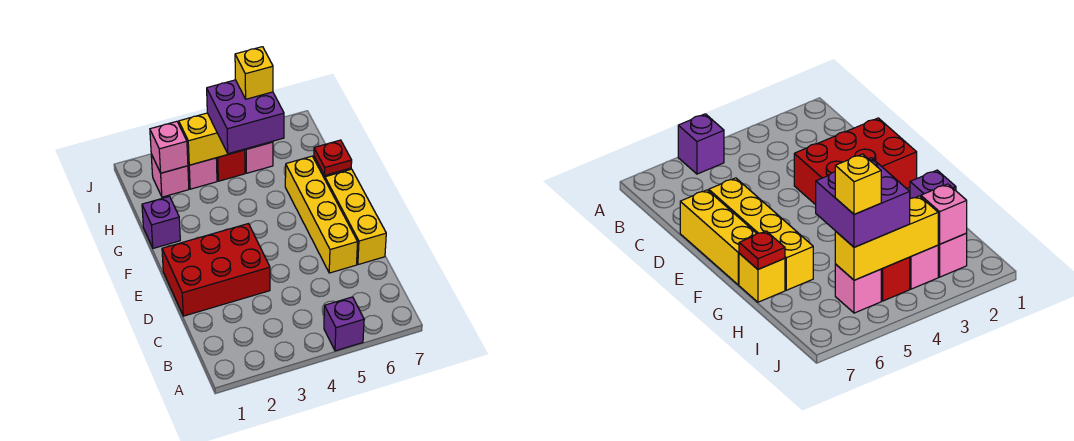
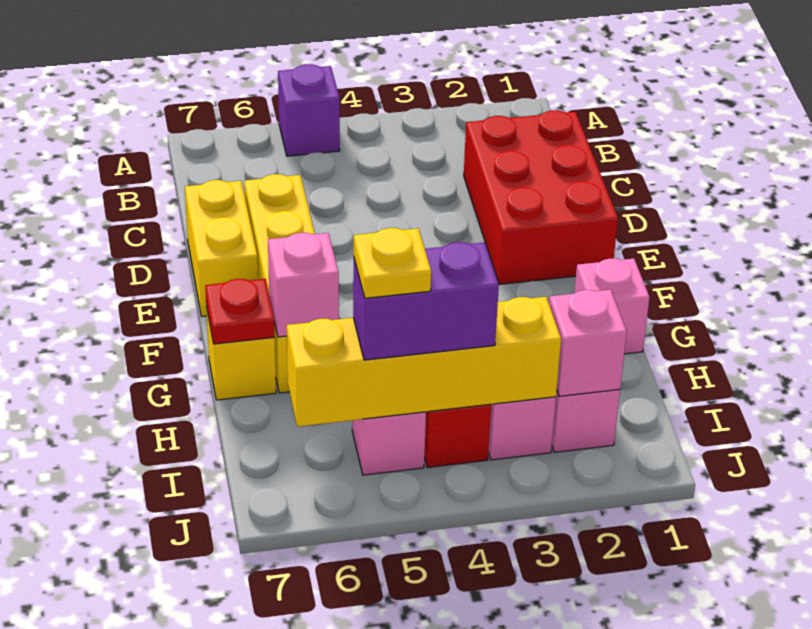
red brick D1:E3 level 1 -> red brick C1:E2 level 1
yellow brick D7:F7 level 1 -> yellow brick D7:E7 level 1
purple brick G1 level 1 -> pink brick G1 level 1
none -> pink brick G6 level 2
purple brick H4:I5 level 3 -> purple brick I4:I5 level 3
yellow brick I3:I5 level 2 -> yellow brick I3:I6 level 2
yellow brick I5 level 4 -> yellow plate I5 level 4

